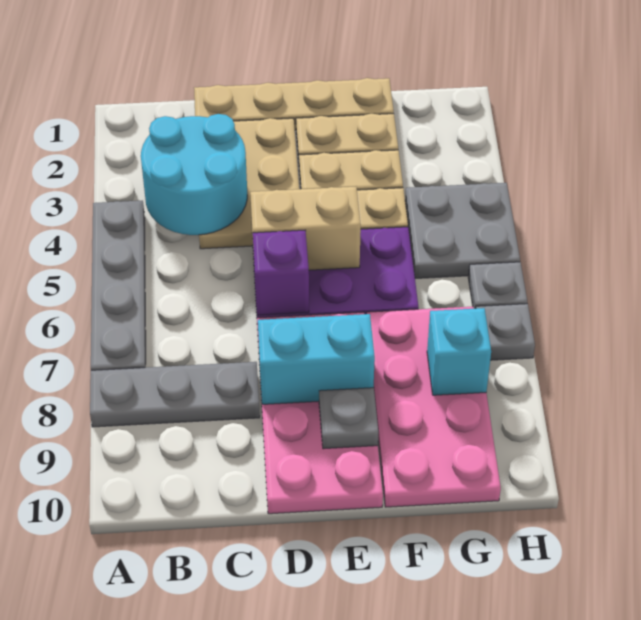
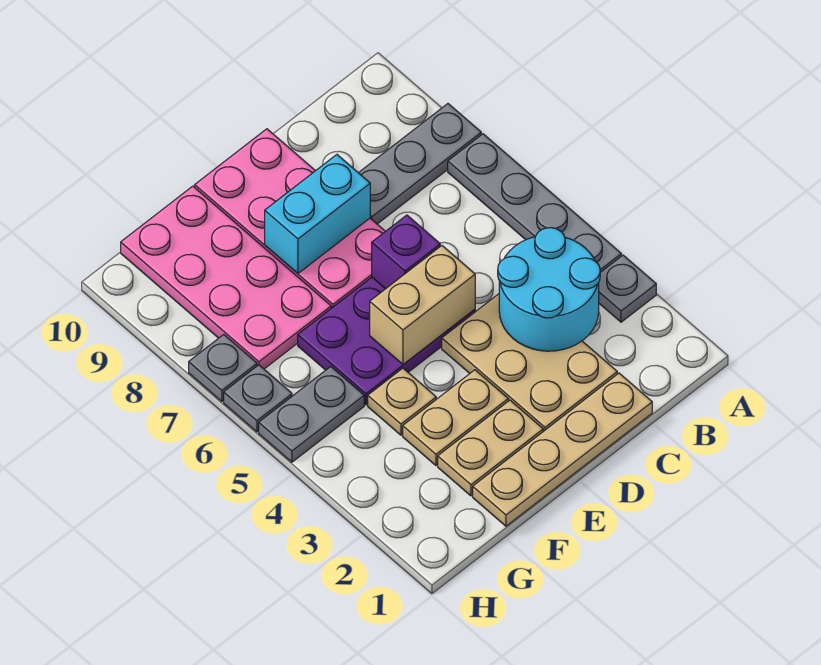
grey plate E9 level 2 -> grey plate A3 level 1
grey plate G4:H5 level 1 -> grey plate G5:H5 level 1
cyan brick G8 level 2 -> none

